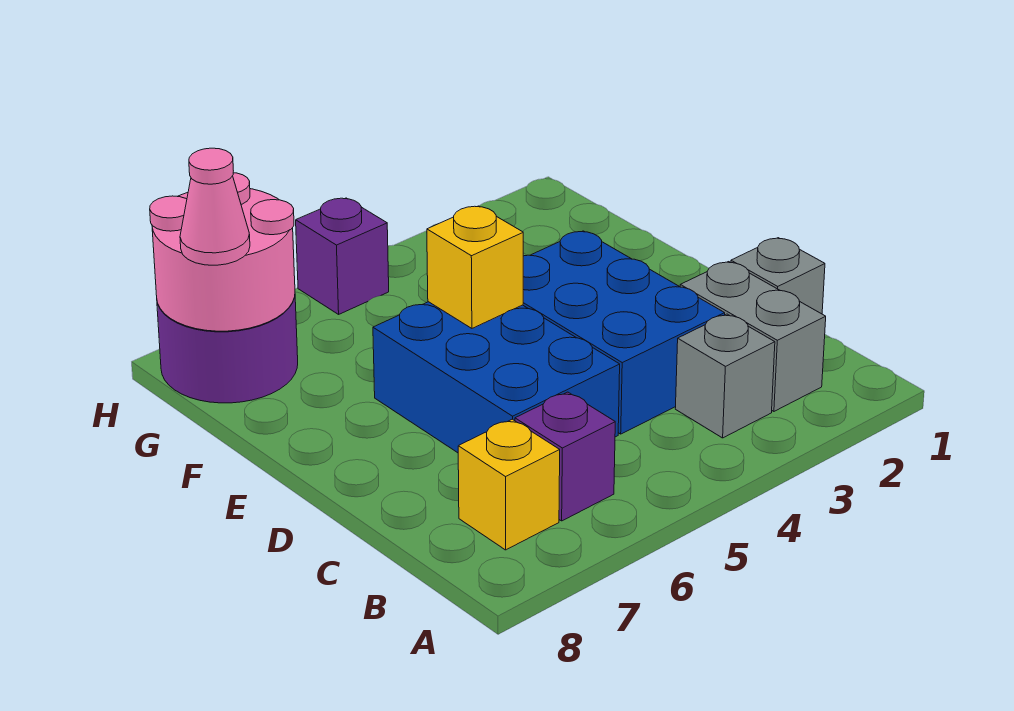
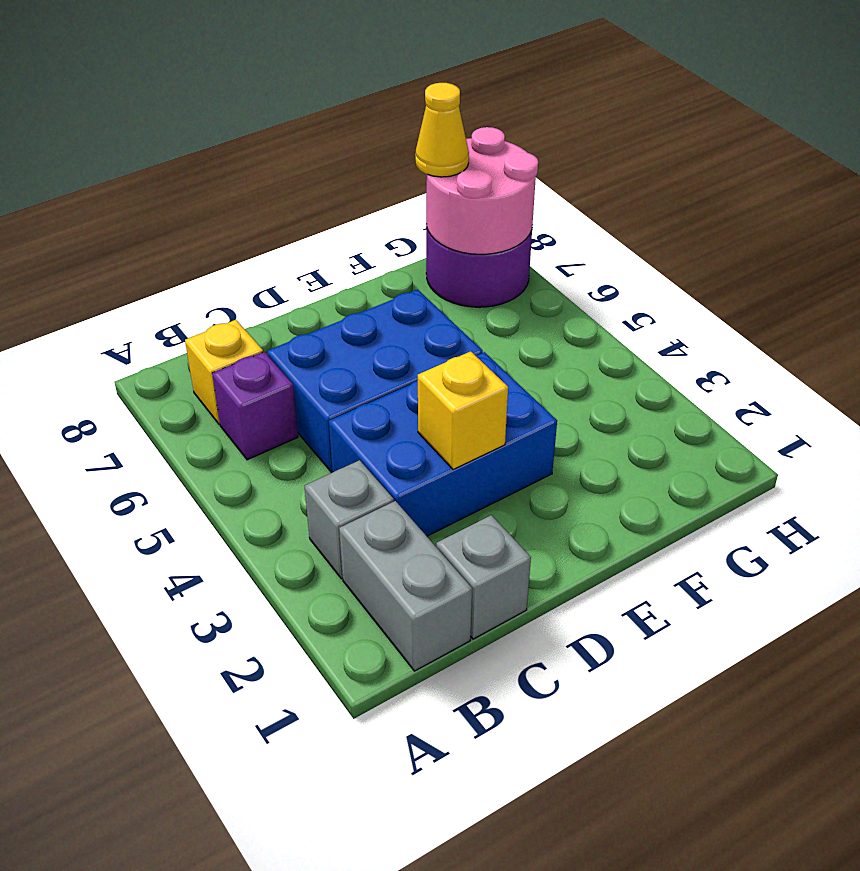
grey brick B2:C2 level 1 -> grey brick B1:B2 level 1
yellow brick E5 level 2 -> yellow brick D3 level 2
pink cone G8 level 3 -> yellow cone G8 level 3
purple brick H5 level 1 -> none

